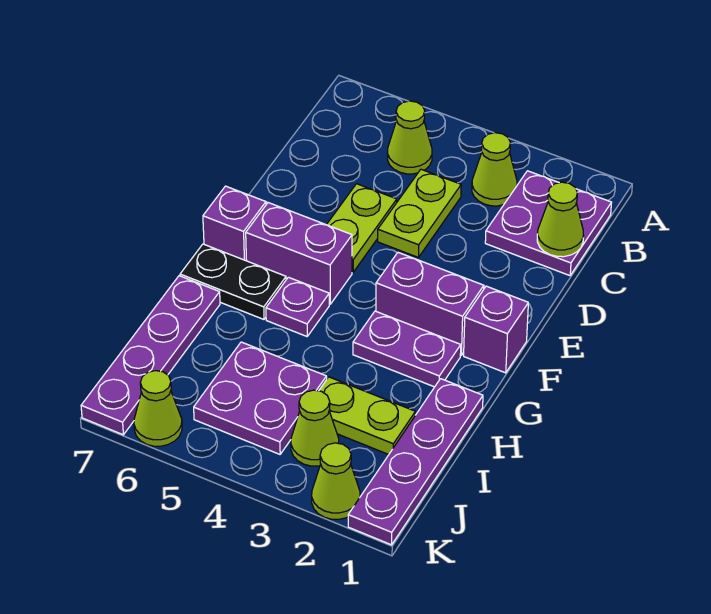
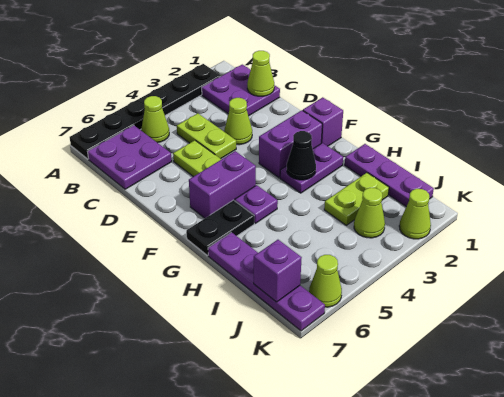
none -> black plate A2:A7 level 1
lime cone B3 level 1 -> lime cone D3 level 1
purple brick F7 level 1 -> purple brick J7 level 2
none -> black cone G3 level 2
purple plate H1:K1 level 1 -> purple plate H1:J1 level 1
purple plate I4:J5 level 1 -> purple plate B6:C7 level 1

